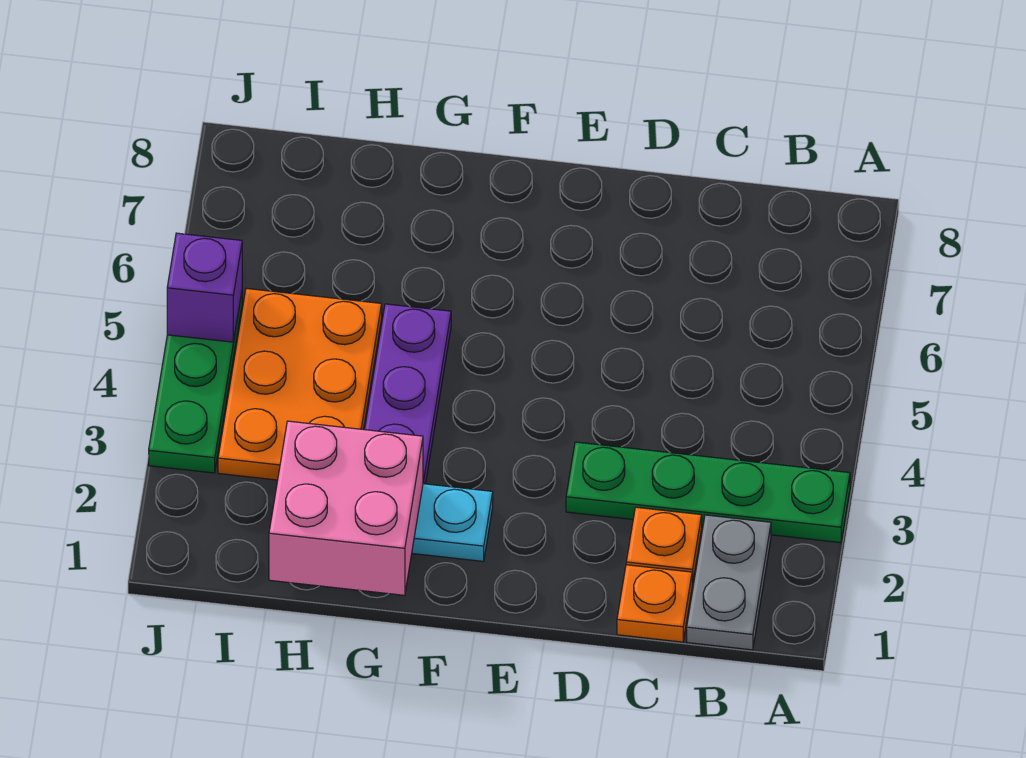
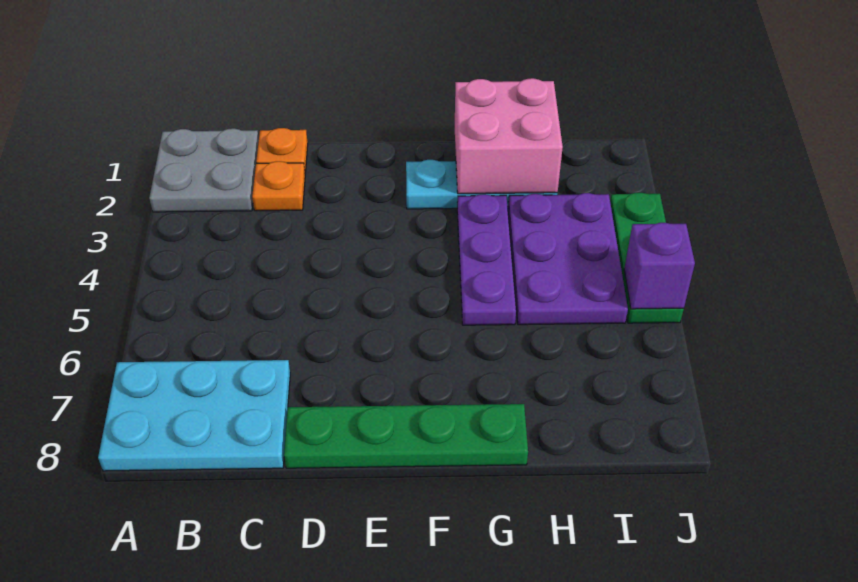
green plate A3:D3 level 1 -> green plate D8:G8 level 1
none -> cyan plate A7:C8 level 1
grey plate B1:B2 level 1 -> grey plate A1:B2 level 1
orange plate H3:I5 level 1 -> purple plate H3:I5 level 1

